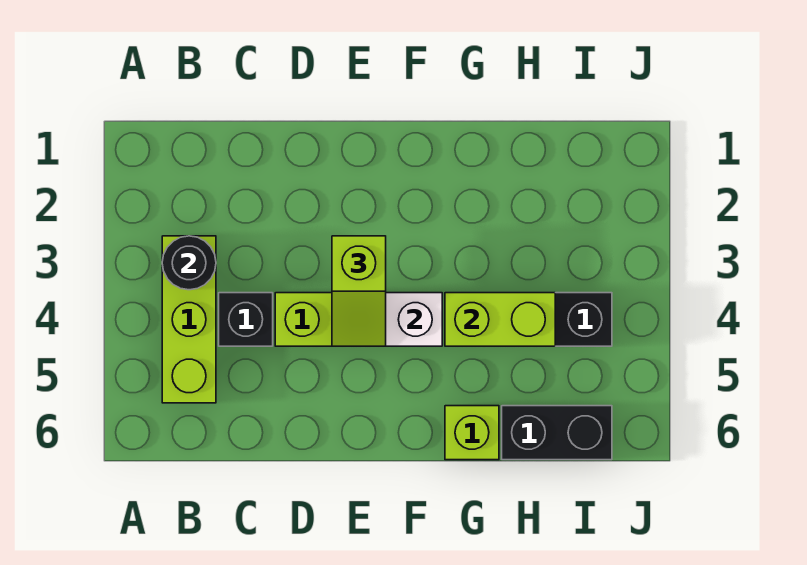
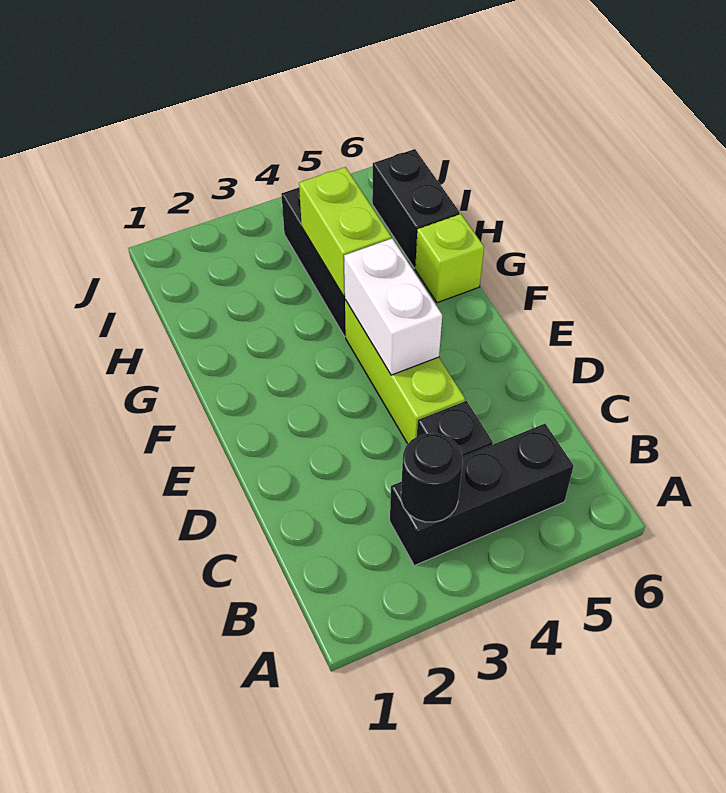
lime brick B3:B5 level 1 -> black brick B3:B5 level 1
lime slope E3:E4 level 3 top 3 -> none

